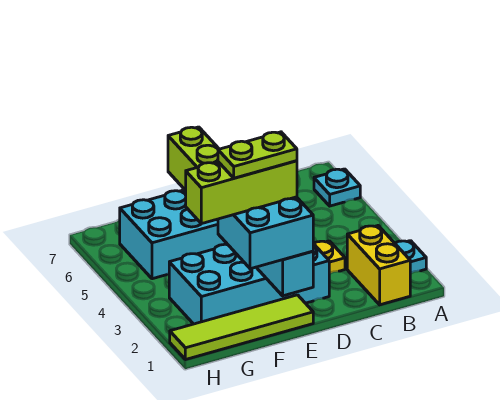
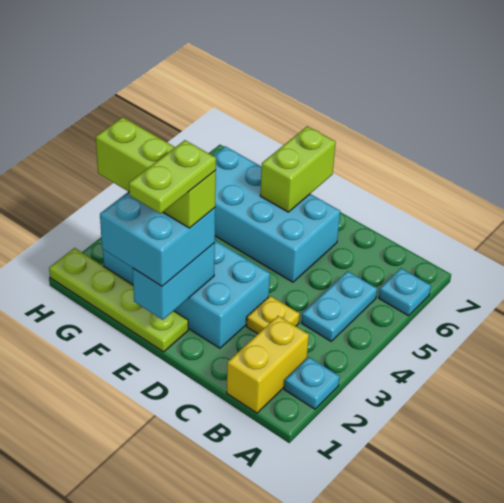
none -> cyan plate B4:B5 level 1
lime tile E1:H1 level 1 -> lime plate E1:H1 level 1
lime plate E2:F2 level 5 -> lime plate E1:E2 level 5

